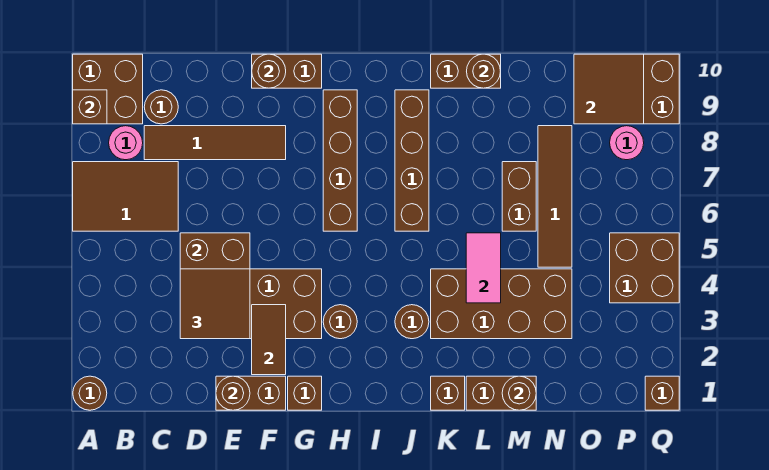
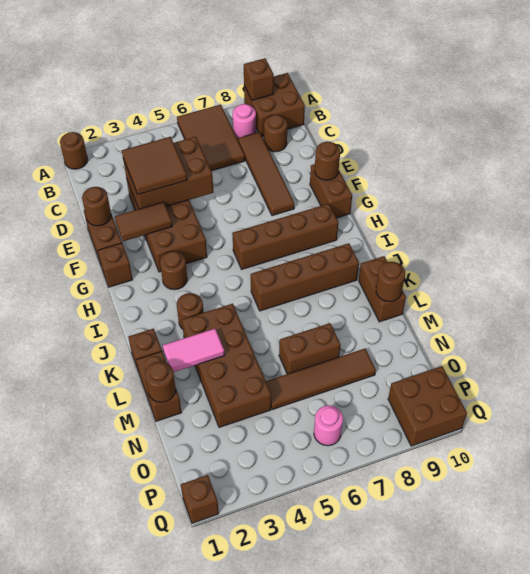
pink tile L4:L5 level 2 -> pink tile L2:L3 level 2
brown tile O9:P10 level 2 -> none
brown brick P4:Q5 level 1 -> none
pink round brick P8 level 1 -> pink round brick P6 level 1

